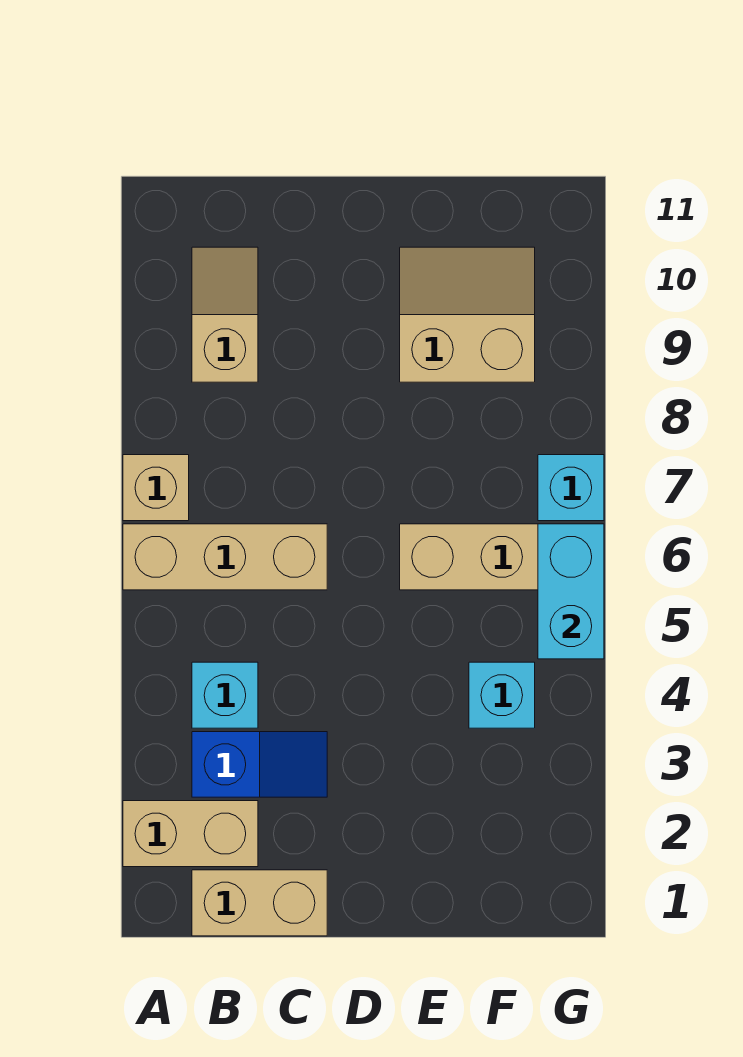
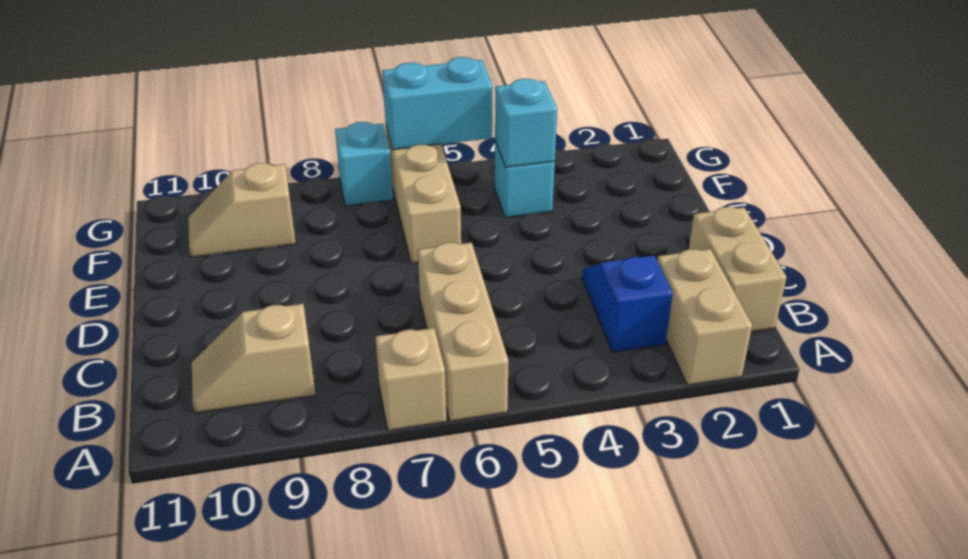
cyan brick B4 level 1 -> cyan brick F4 level 2
tan slope E9:F10 level 1 top 9 -> tan slope F9:F10 level 1 top 9

